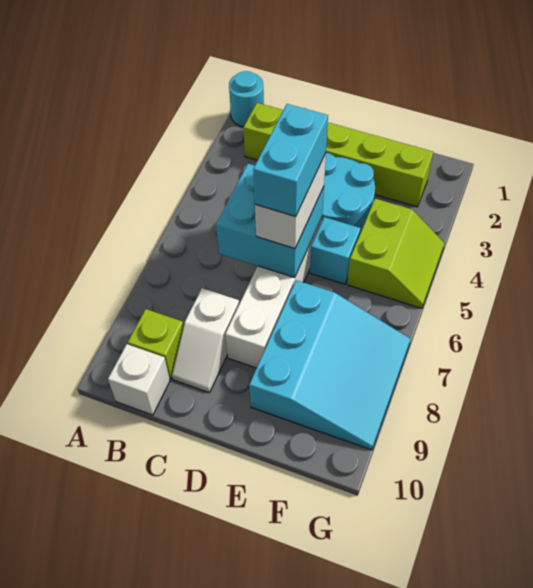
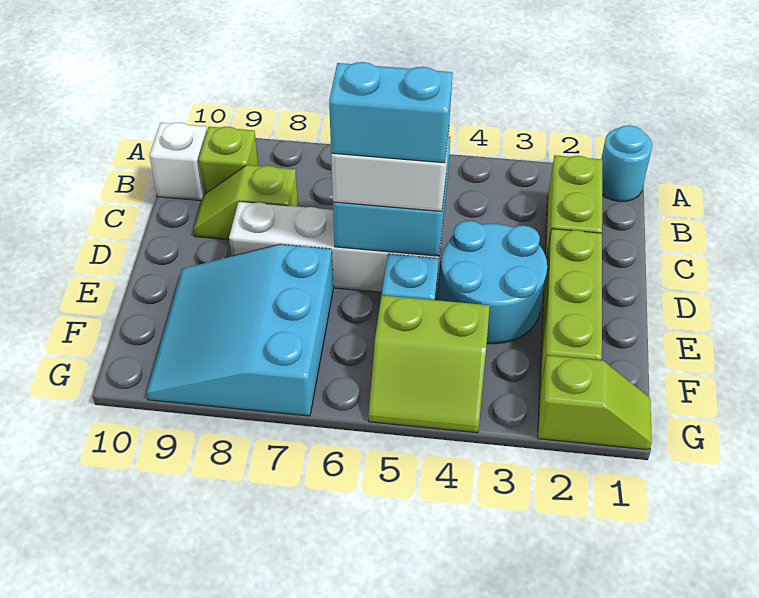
white slope C8:C9 level 1 top 8 -> lime slope C8:C9 level 1 top 8
cyan slope E7:G9 level 1 top E -> cyan slope E7:G9 level 1 top 7
none -> lime slope G1:G2 level 1 top 2

